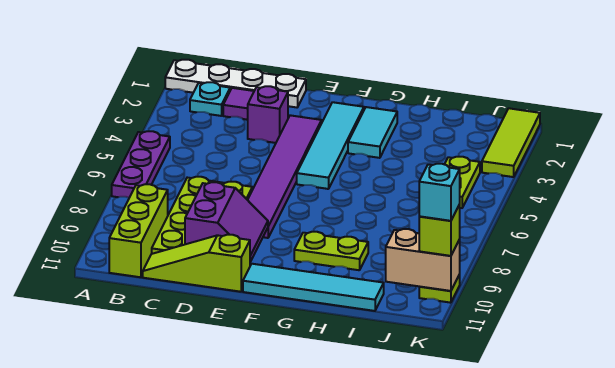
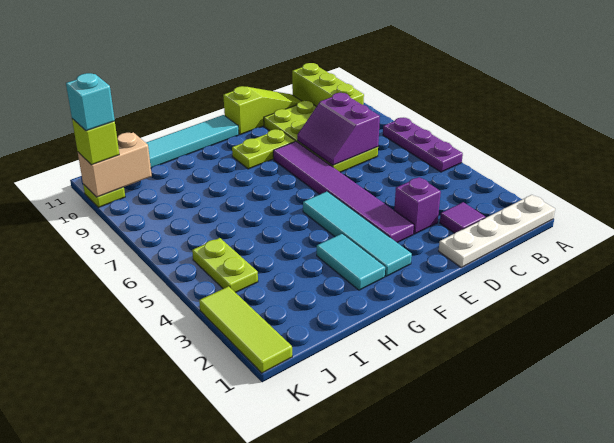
cyan plate B2 level 1 -> none
purple slope D9:E10 level 2 top D -> purple slope C7:D8 level 2 top C
lime plate G9:H9 level 1 -> lime plate E9:F9 level 1

